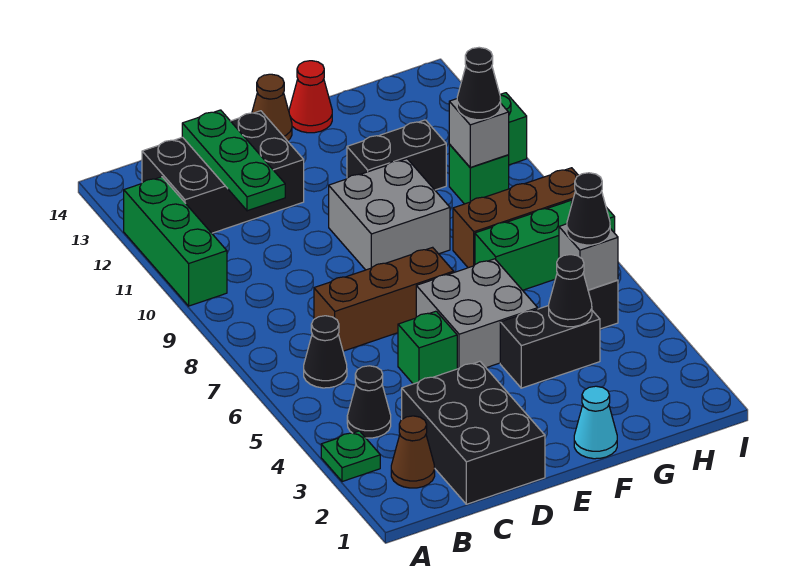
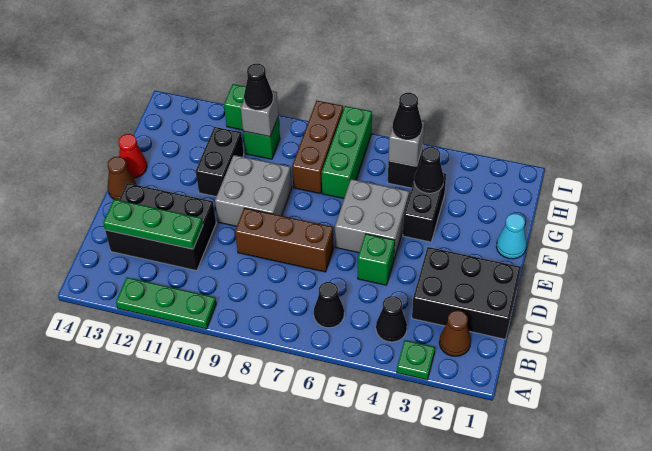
green brick A10:A12 level 1 -> green plate A10:A12 level 1
black brick B12:D13 level 1 -> black brick C11:D13 level 1
brown brick C7:E7 level 1 -> brown brick D7:D9 level 1

